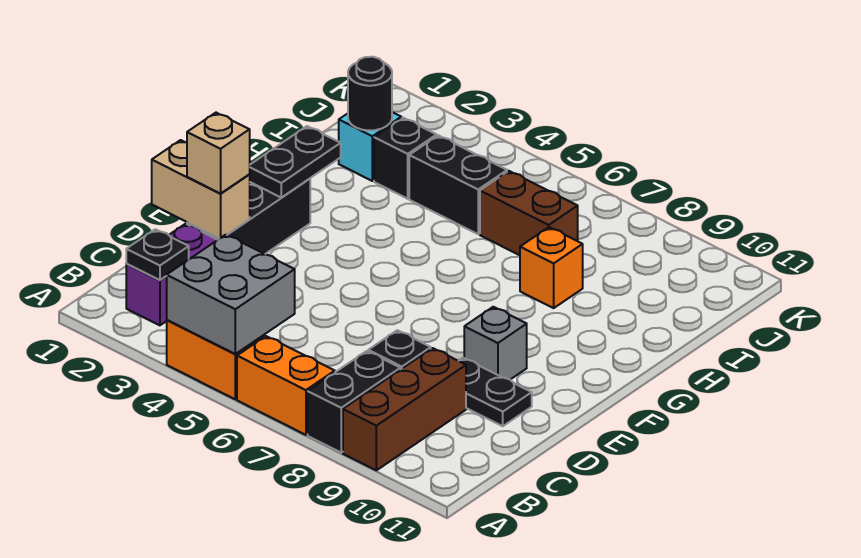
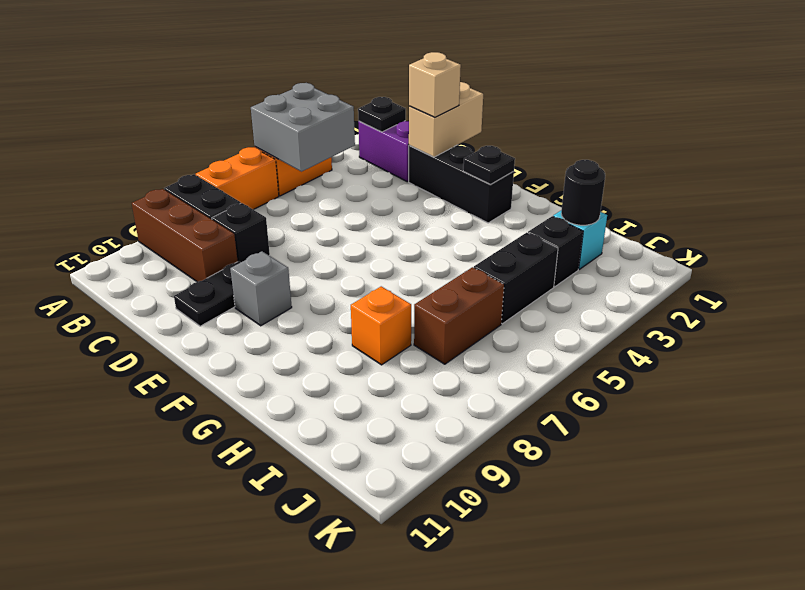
black plate F2:G2 level 2 -> black plate F2 level 2

